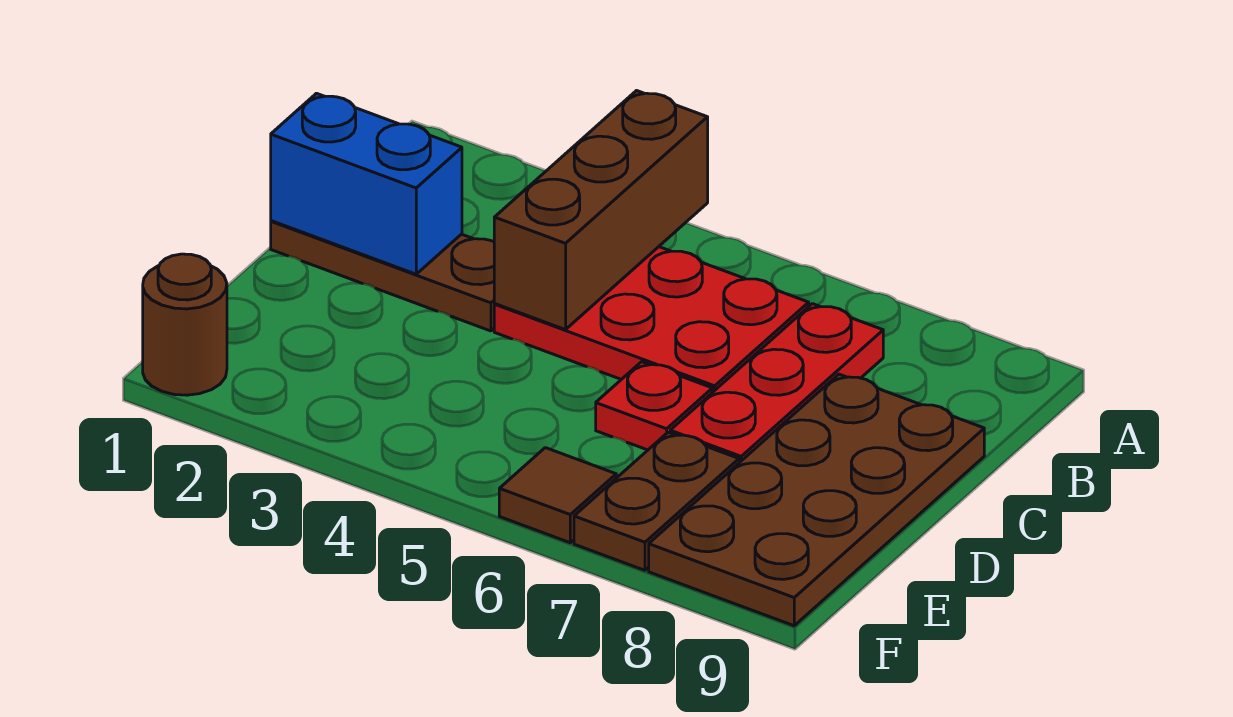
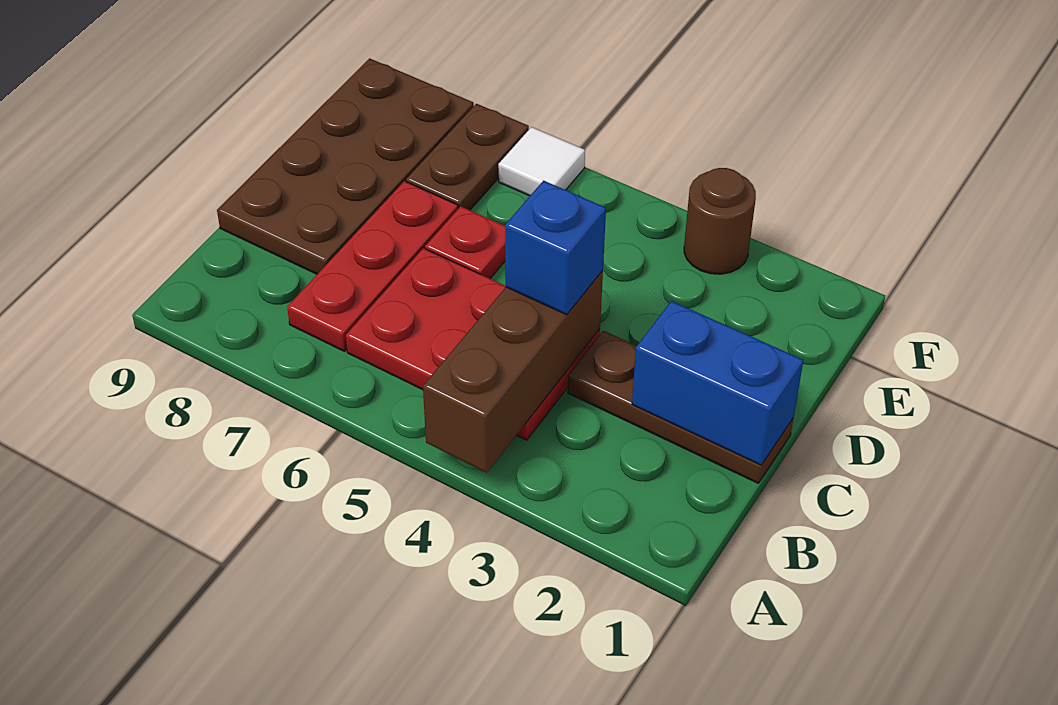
none -> blue brick C4 level 3
brown round brick F1 level 1 -> brown round brick F3 level 1
brown tile F6 level 1 -> white tile F6 level 1

